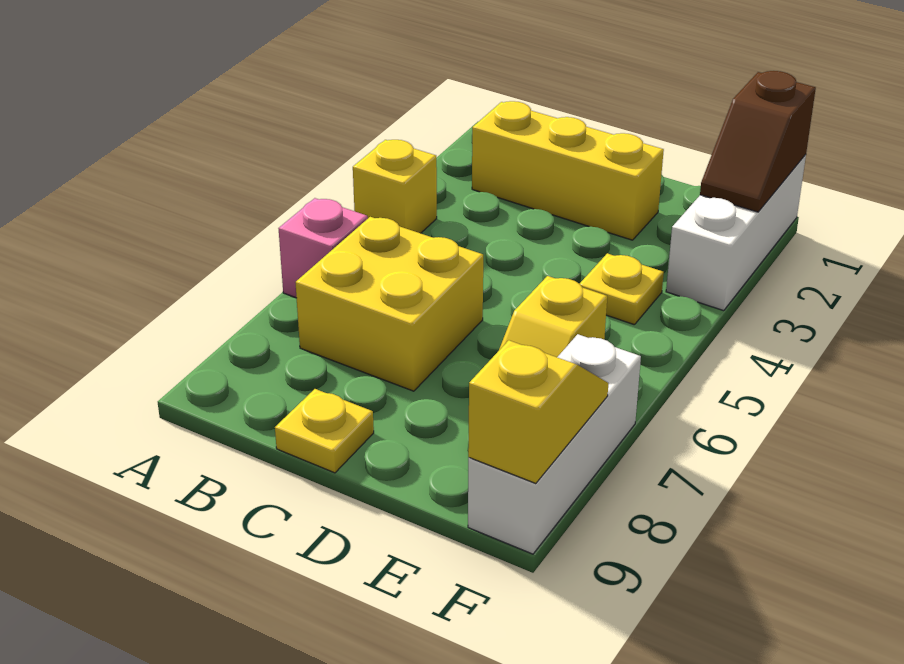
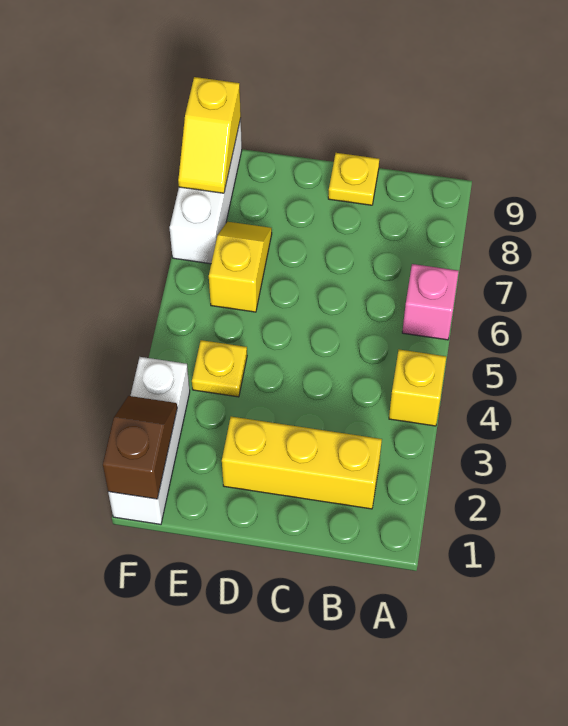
yellow brick B6:C7 level 1 -> none

